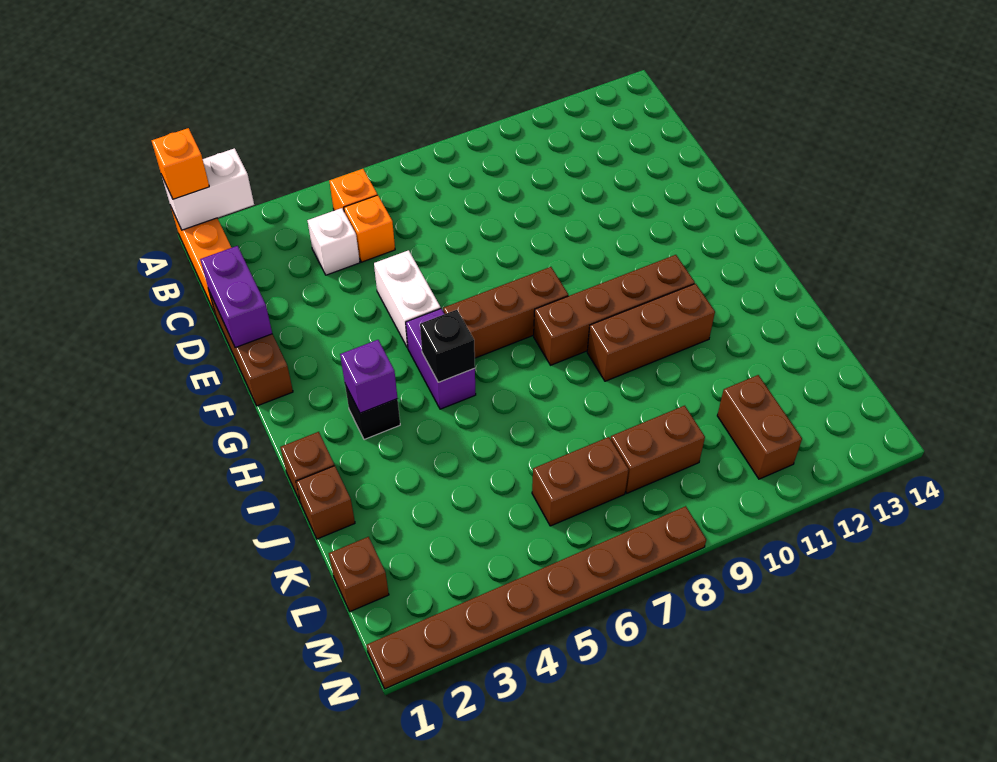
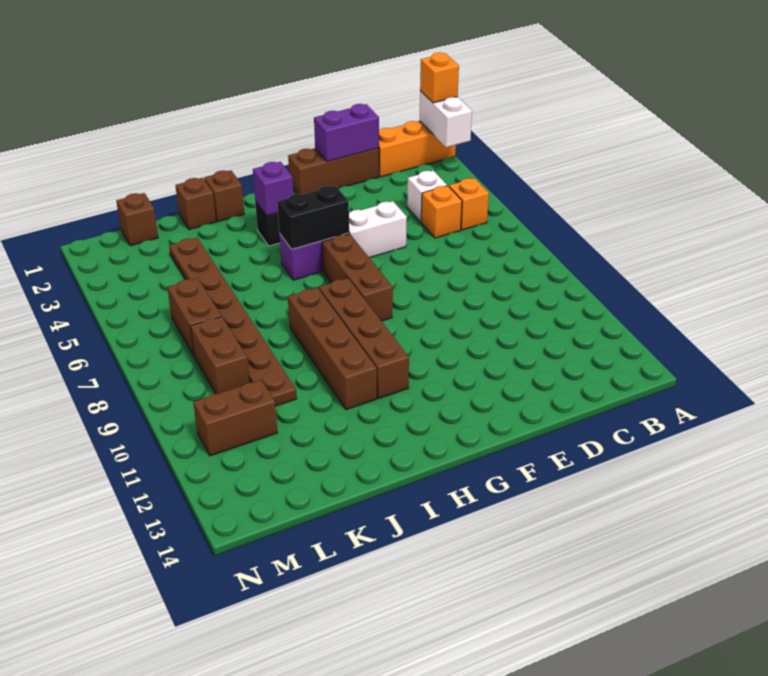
black brick H5 level 2 -> black brick G5:H5 level 2
brown brick I9:I11 level 1 -> brown brick I8:I11 level 1
brown plate N1:N8 level 1 -> brown plate K3:K10 level 1

